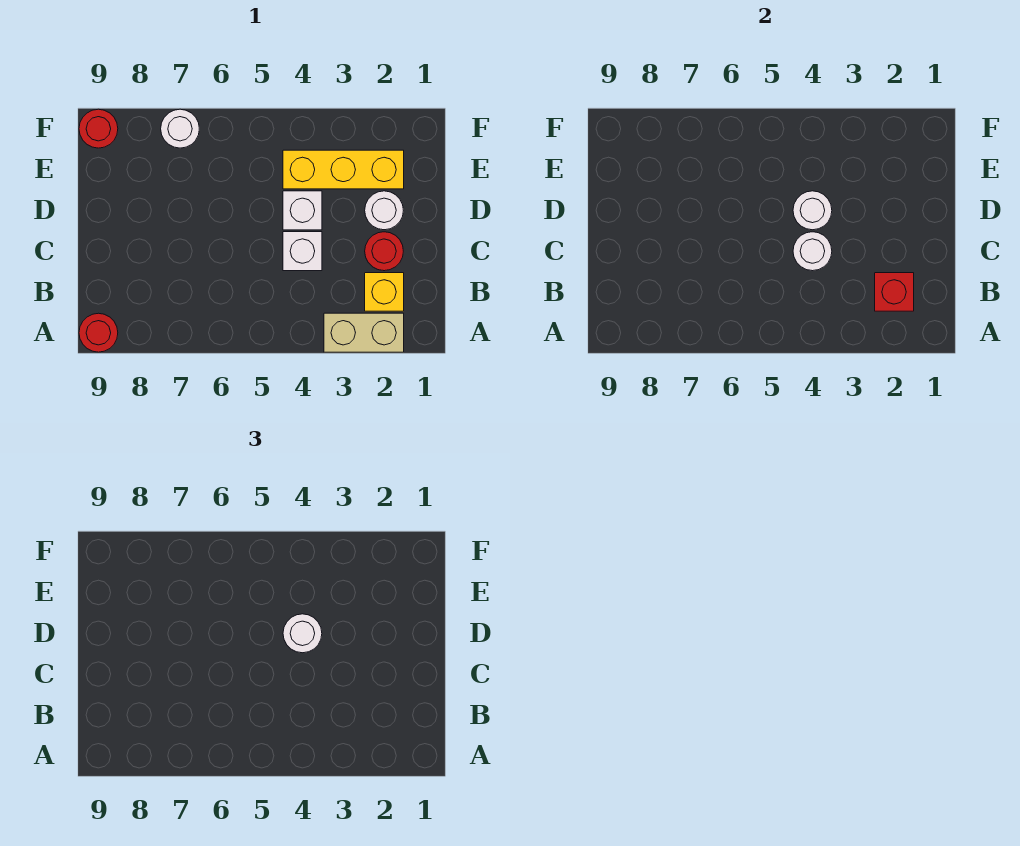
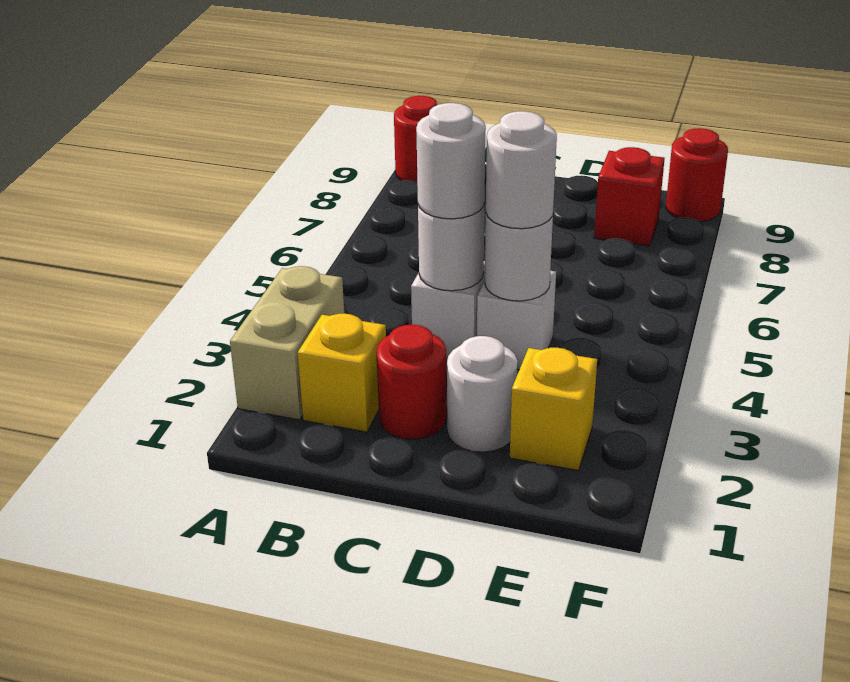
red brick B2 level 2 -> red brick E8 level 1
yellow brick E2:E4 level 1 -> yellow brick E2 level 1
white round brick F7 level 1 -> white round brick C4 level 3

